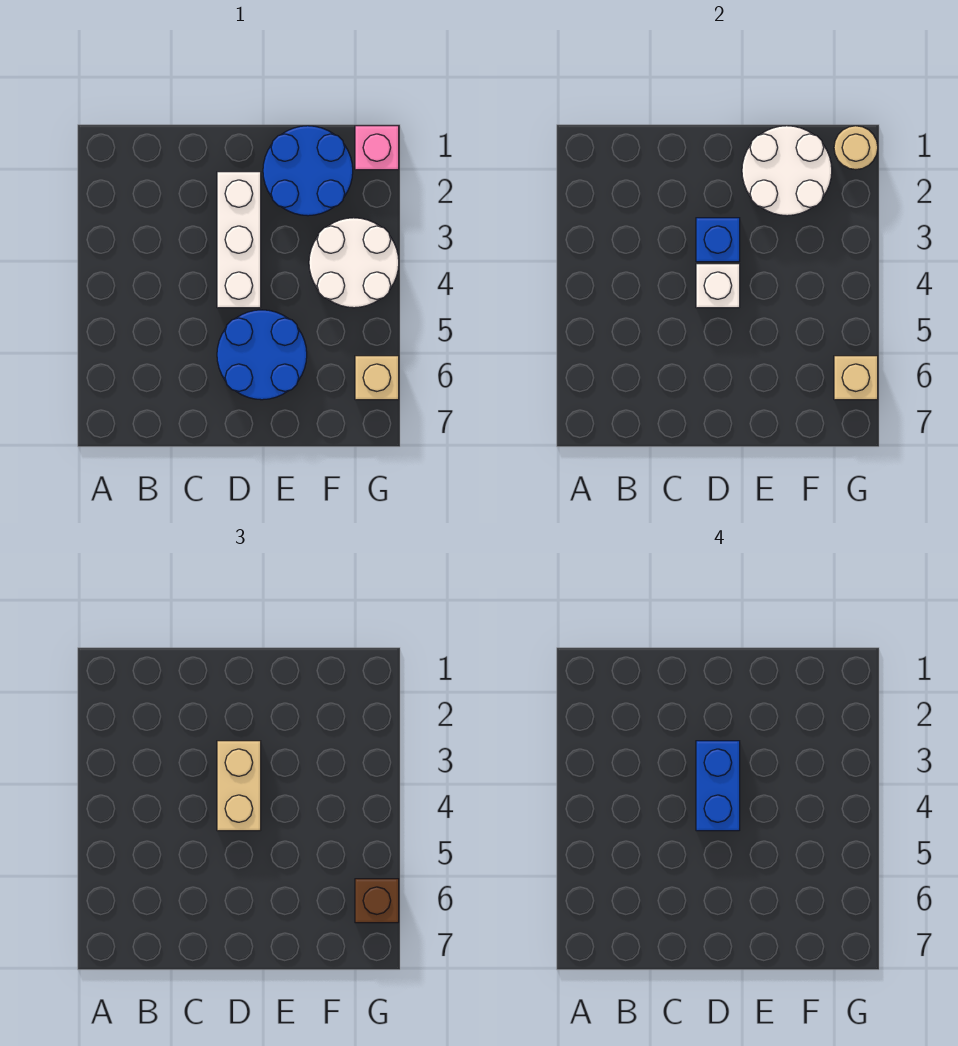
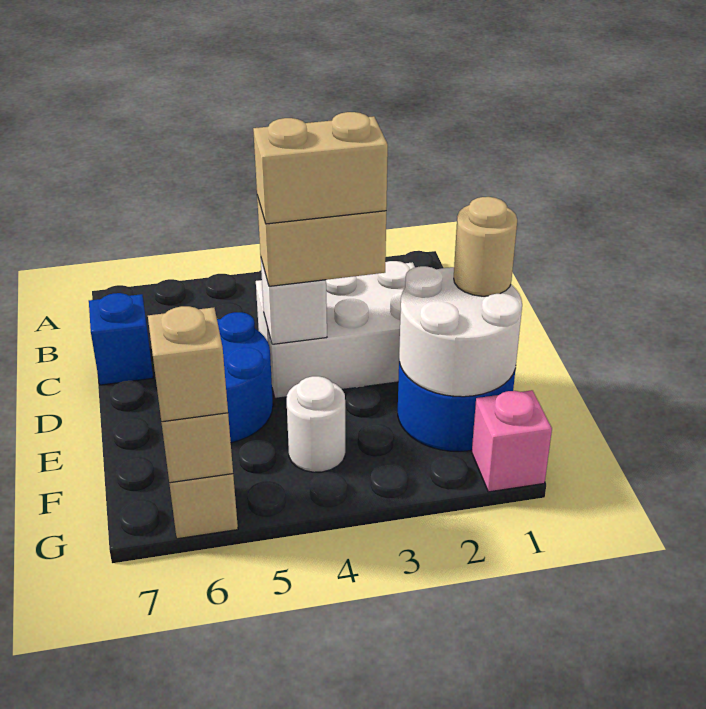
white brick D2:D4 level 1 -> white brick C2:D4 level 1
blue brick D3 level 2 -> blue brick C7 level 1
blue brick D3:D4 level 4 -> tan brick D3:D4 level 4
white round brick F3:G4 level 1 -> white round brick F4 level 1
tan round brick G1 level 2 -> tan round brick E1 level 3
brown brick G6 level 3 -> tan brick G6 level 3

